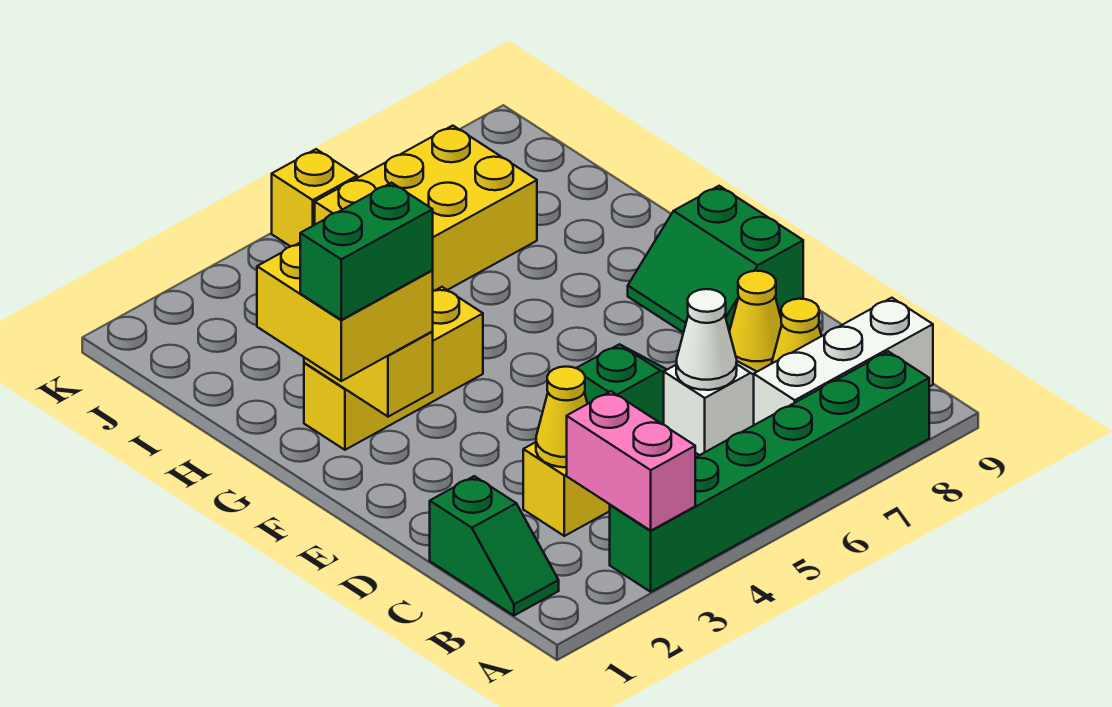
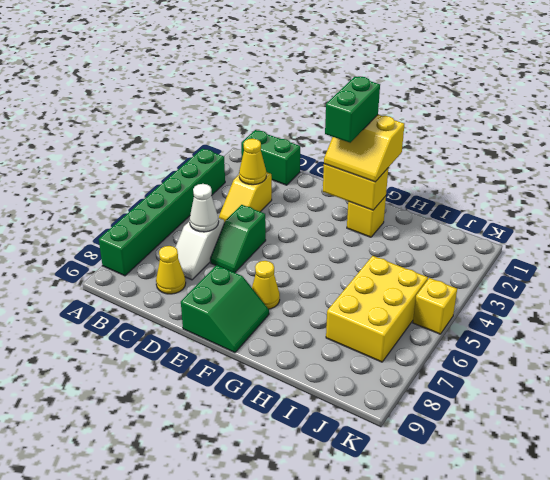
pink brick A3:B3 level 2 -> none
green slope B1:C1 level 1 top C -> green brick B1:C1 level 1
white brick B7:B9 level 1 -> none
yellow cone D8 level 1 -> yellow cone F7 level 1
green slope E8:F9 level 1 top 9 -> green slope E8:F9 level 1 top E
yellow brick F1:G2 level 3 -> yellow slope F1:G2 level 3 top 1
yellow brick G2:G4 level 1 -> yellow brick G2 level 1

